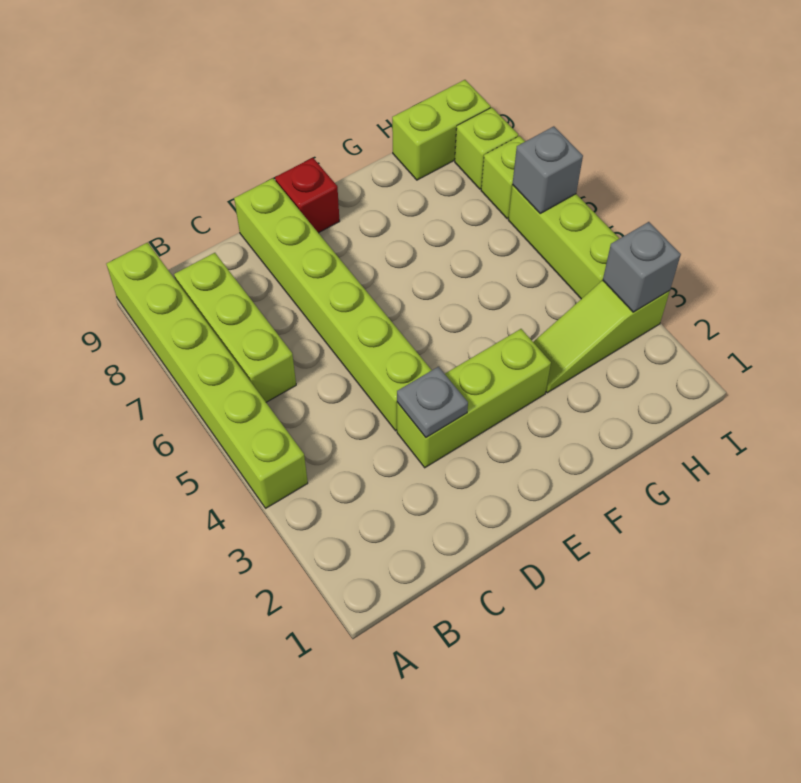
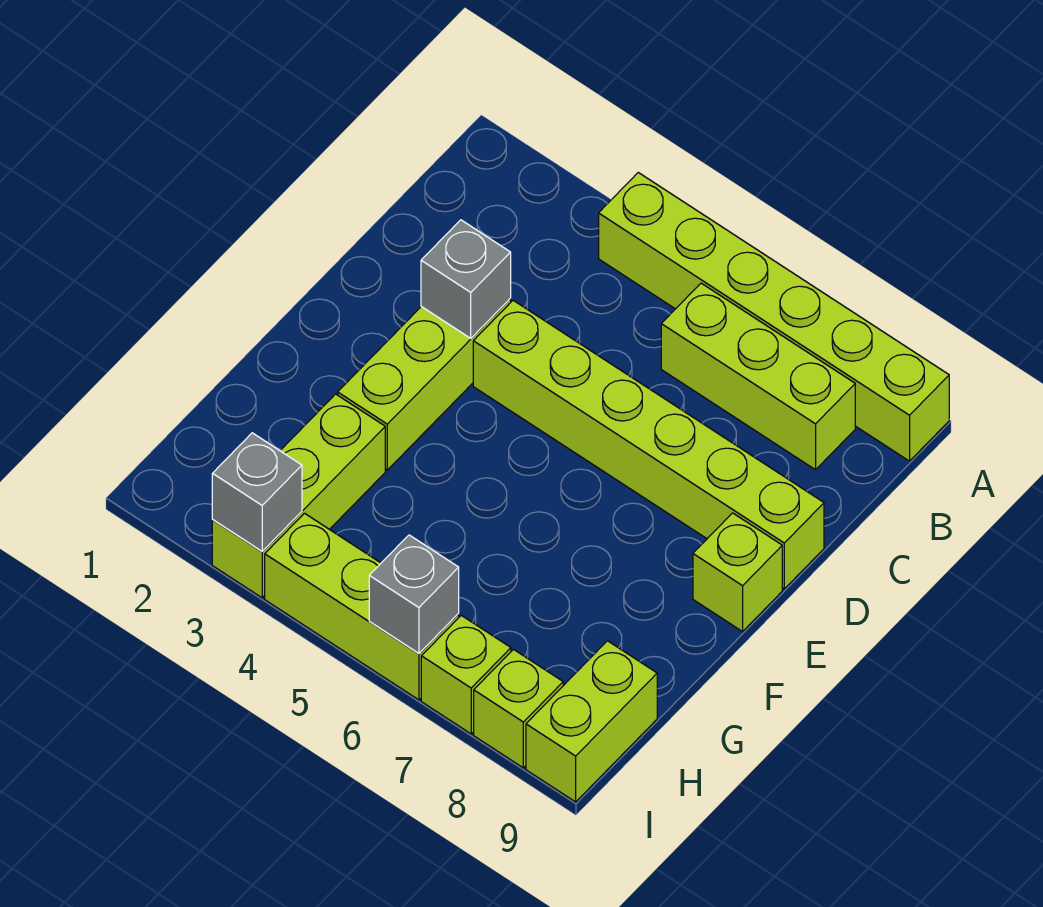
grey plate D3 level 2 -> grey brick D3 level 2
red brick E9 level 1 -> lime brick E9 level 1
lime slope G3:I3 level 1 top I -> lime brick G3:I3 level 1

